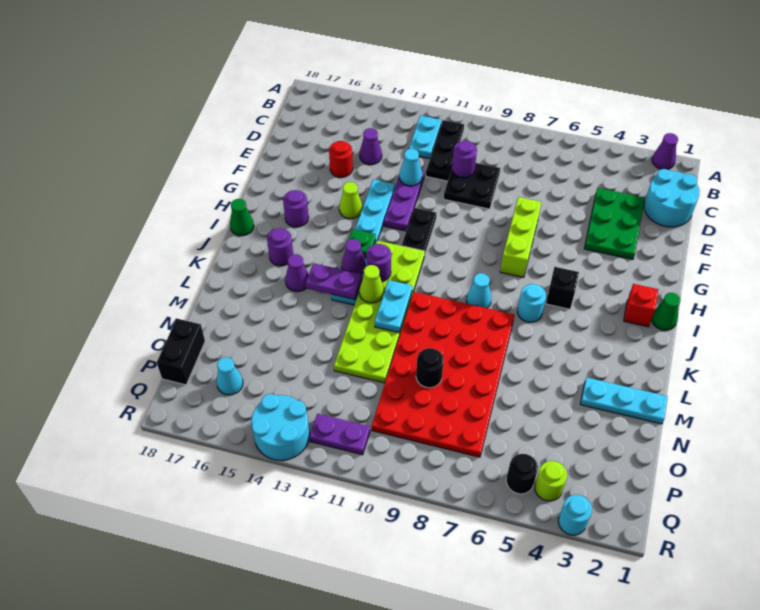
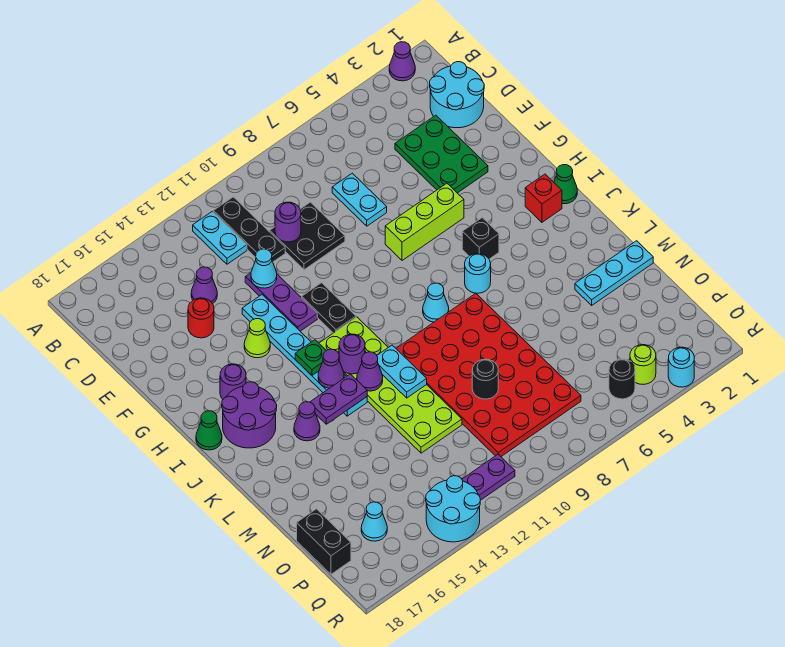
none -> cyan plate D7:E7 level 1
lime brick F7:H7 level 1 -> lime brick G5:G7 level 1
purple round brick J16 level 1 -> purple round brick I16:J17 level 1
lime cone K12 level 2 -> purple cone K12 level 2

